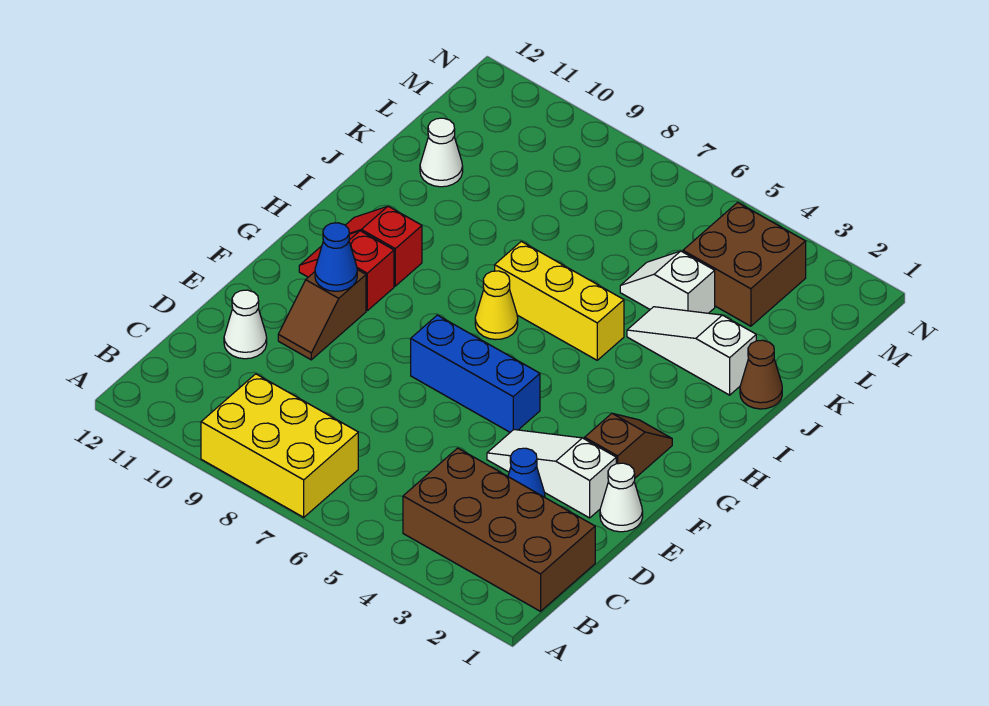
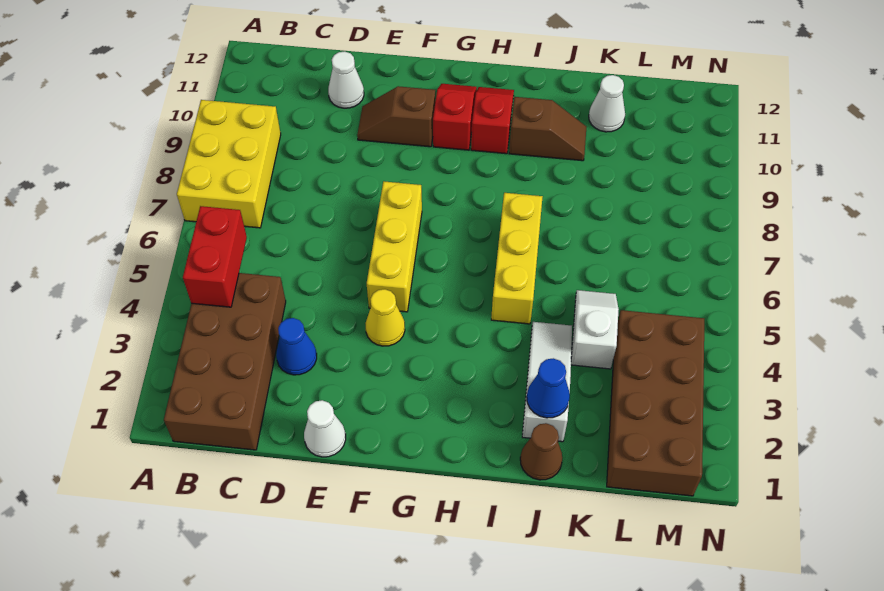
none -> red brick B4:B5 level 2
white slope E2:E4 level 1 top 2 -> none
brown slope F2:G2 level 1 top F -> brown slope I10:J10 level 1 top I
blue brick F5:F7 level 1 -> yellow brick F5:F7 level 1
blue cone F10 level 2 -> blue cone J2 level 2
yellow cone H7 level 1 -> yellow cone F4 level 1
brown brick L3:M4 level 1 -> brown brick L1:M4 level 1

